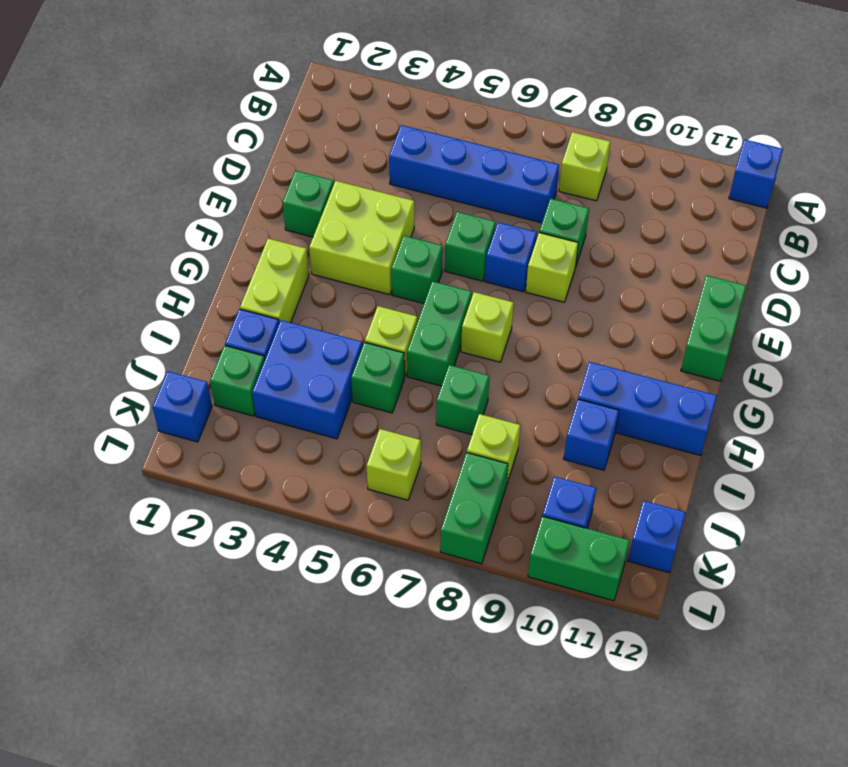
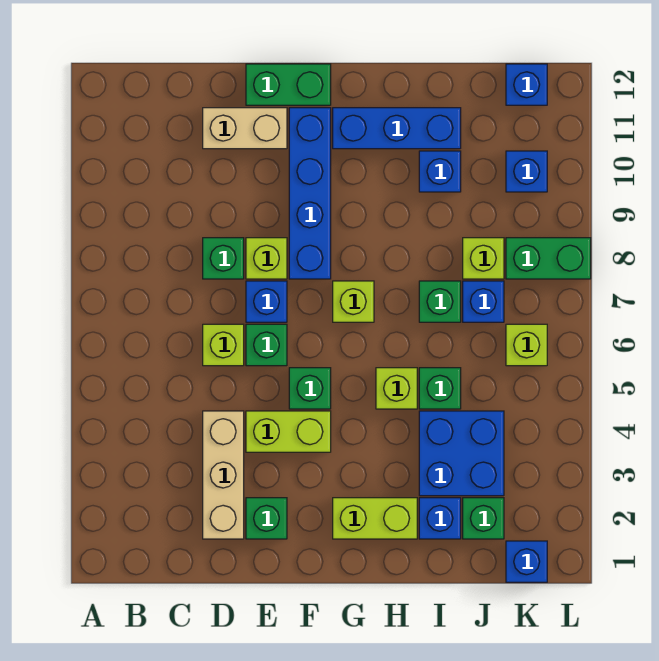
blue brick A12 level 1 -> blue brick J7 level 1
lime brick B8 level 1 -> lime brick D6 level 1
blue brick C4:C7 level 1 -> blue brick F8:F11 level 1
none -> tan brick D2:D4 level 1
none -> tan brick D11:E11 level 1
lime brick E3:F4 level 1 -> lime brick E4:F4 level 1
green brick G6:H6 level 1 -> none
blue brick H10:H12 level 1 -> blue brick G11:I11 level 1
green brick L10:L11 level 1 -> none

